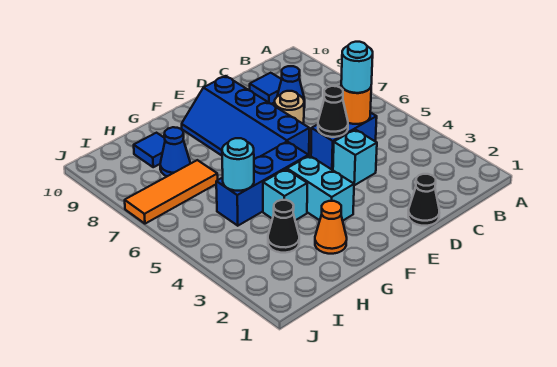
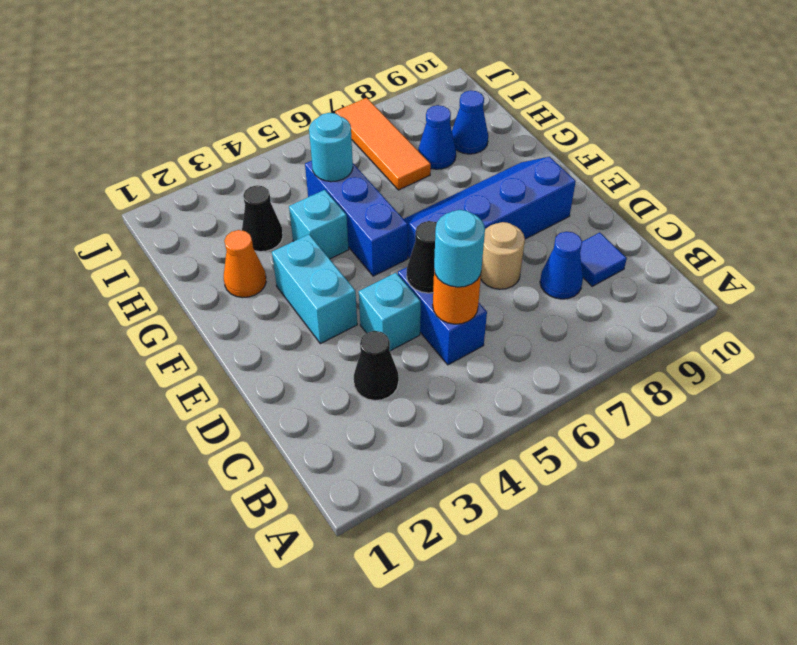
black cone D1 level 1 -> black cone C3 level 1
cyan brick F3:F4 level 1 -> cyan brick E3:F3 level 1
blue tile H9 level 1 -> blue cone H9 level 1

